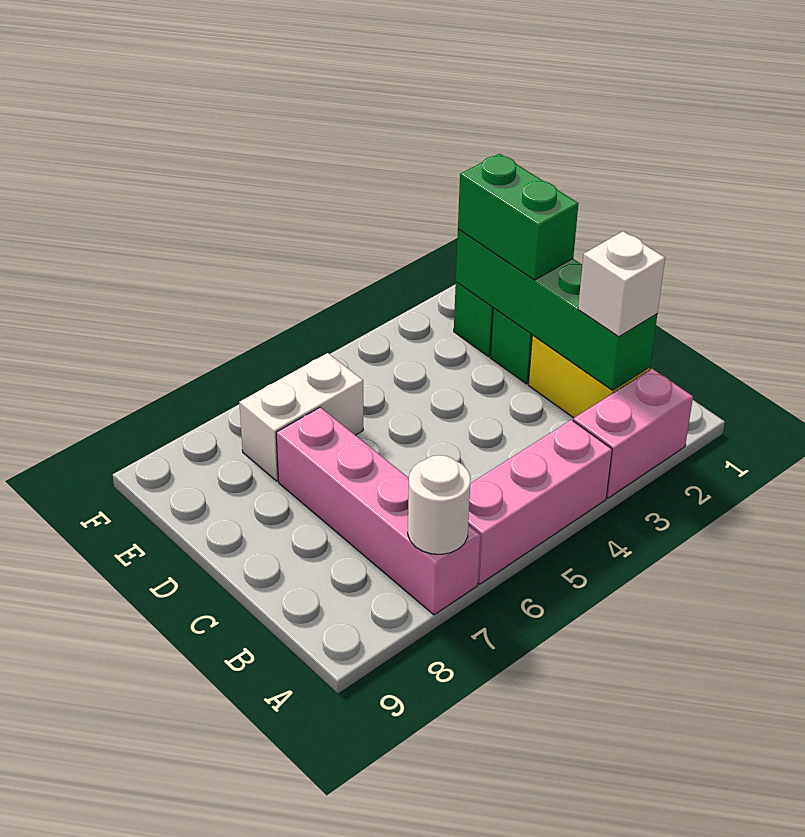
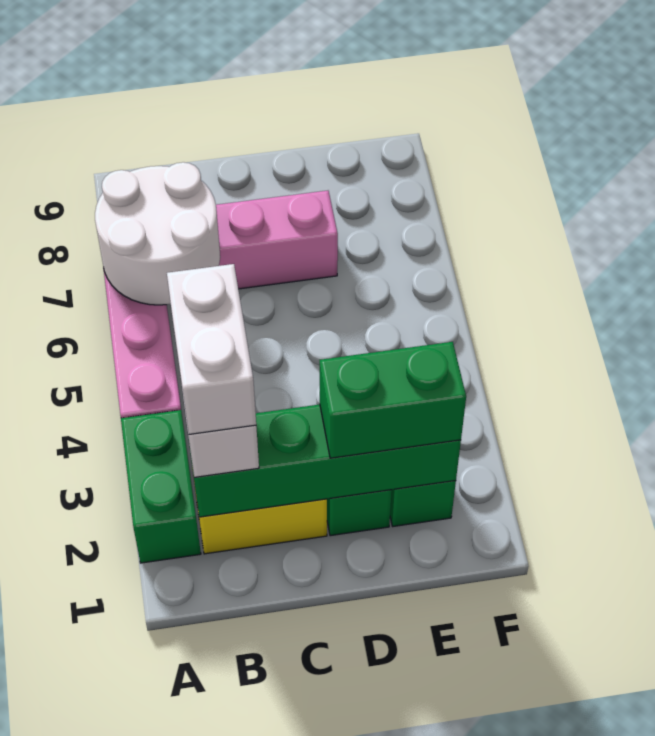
pink brick A2:A3 level 1 -> green brick A2:A3 level 1
white round brick A7 level 2 -> white round brick A6:B7 level 2
white brick E6:E7 level 1 -> white brick B2:B3 level 4

